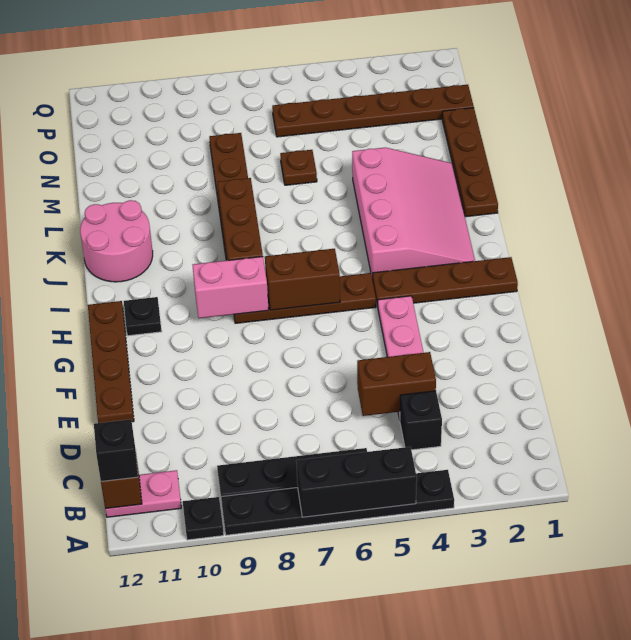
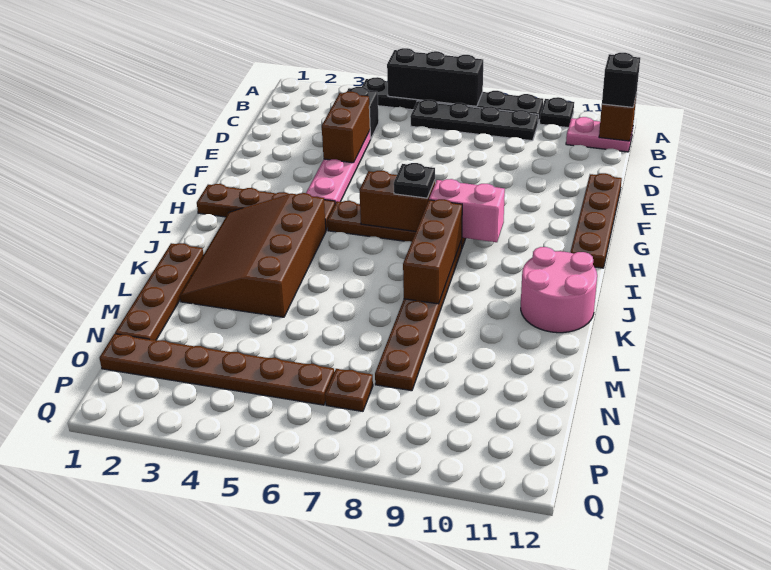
brown brick D4:D5 level 2 -> brown brick D4:E4 level 2
black plate H11 level 1 -> black plate H7 level 3
pink slope I2:L4 level 1 top 4 -> brown slope I2:L4 level 1 top 4
brown plate M6 level 1 -> brown plate O7 level 1

